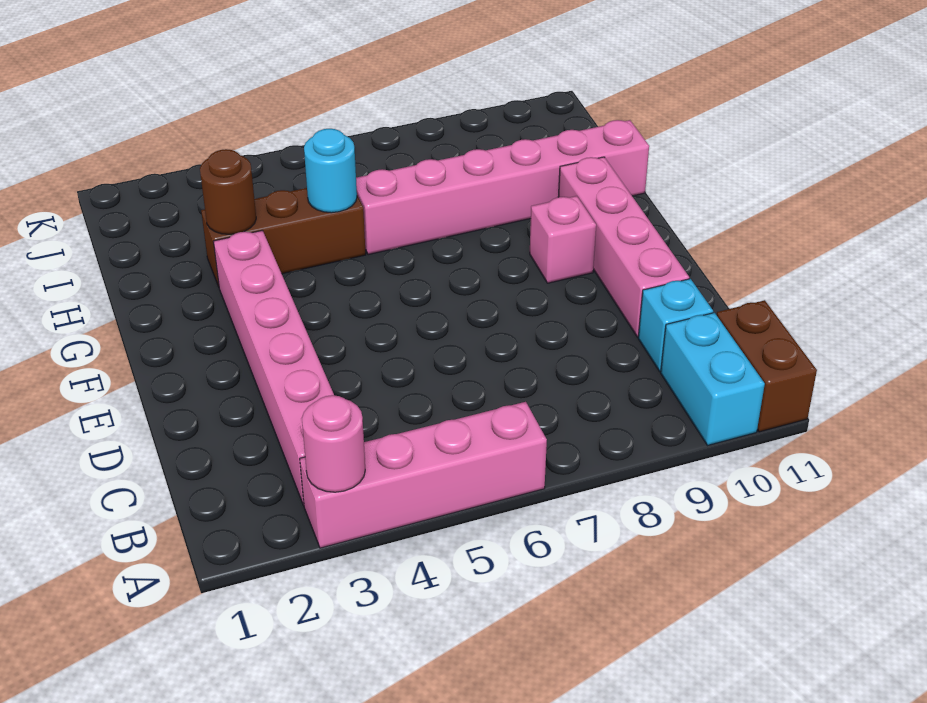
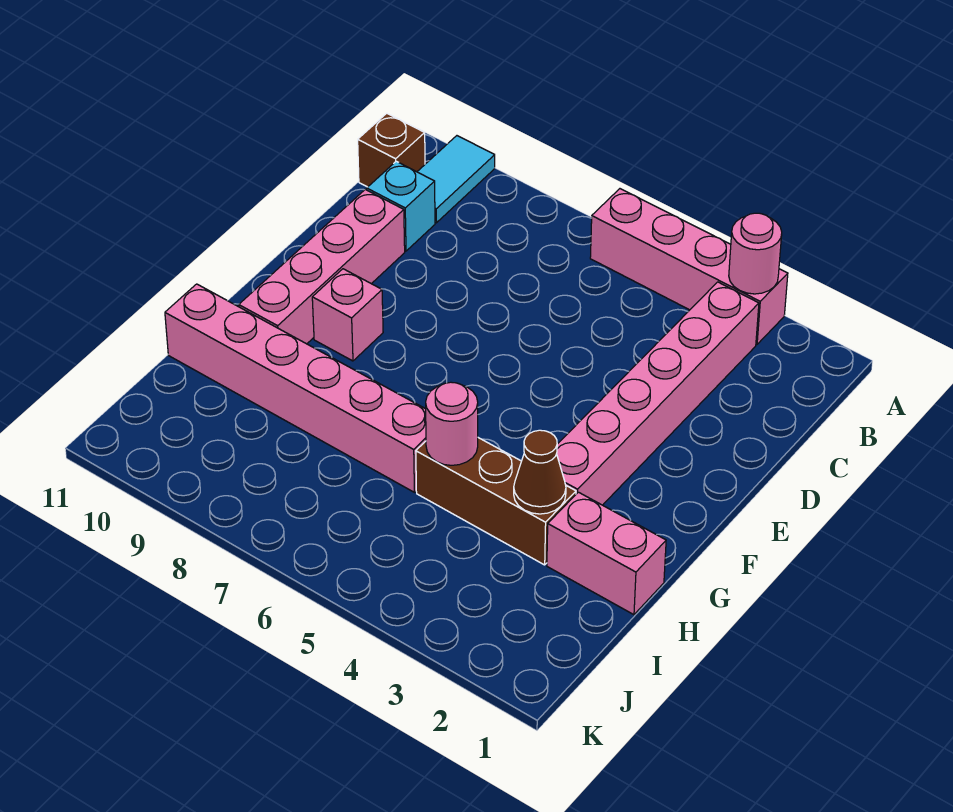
cyan brick A10:B10 level 1 -> cyan tile A10:B10 level 1
brown brick A11:B11 level 1 -> brown brick B11 level 1
none -> pink brick H1:H2 level 1
brown round brick H3 level 2 -> brown cone H3 level 2
cyan round brick H5 level 2 -> pink round brick H5 level 2

